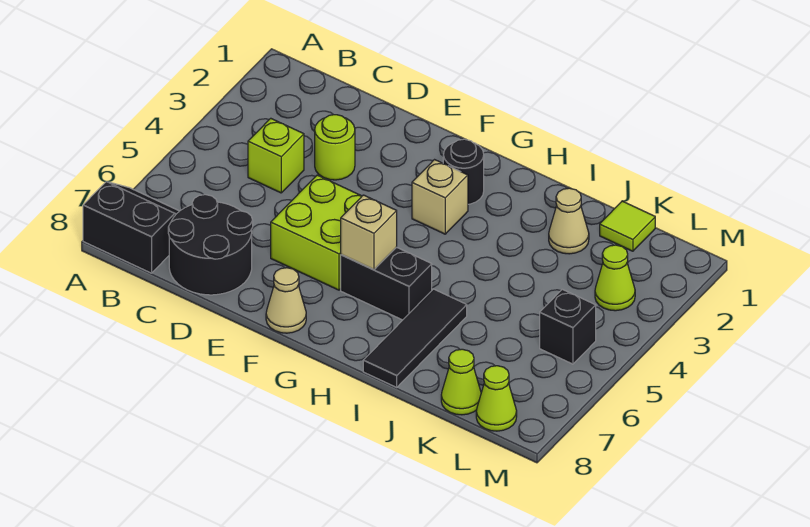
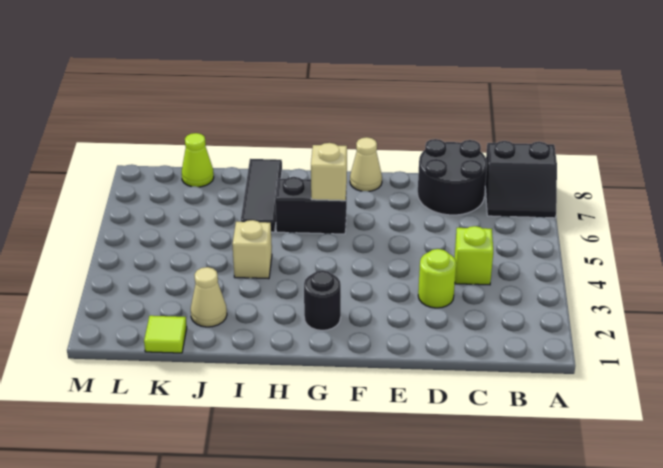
lime brick E5:F6 level 1 -> none
tan brick G3 level 1 -> tan brick I4 level 1
lime cone L3 level 1 -> none
black brick L5 level 1 -> none
lime cone L8 level 1 -> none

